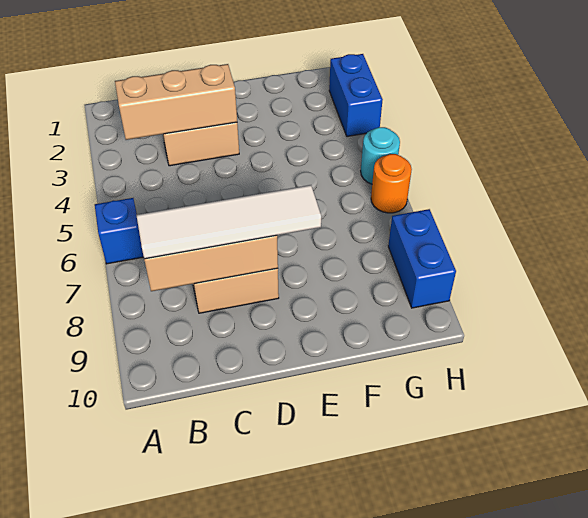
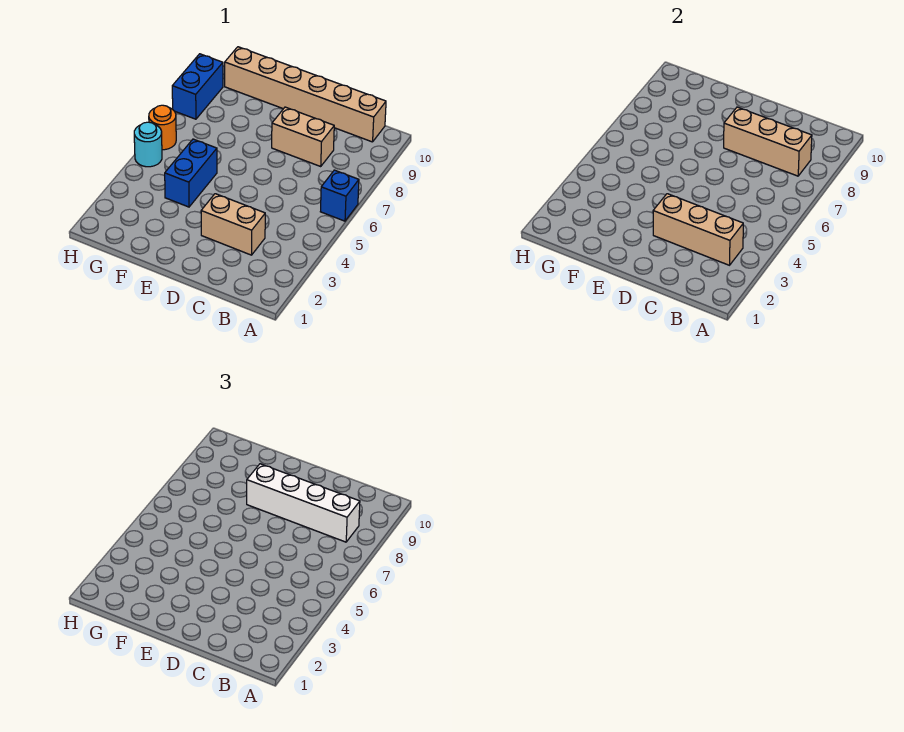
white tile B8:E8 level 3 -> white brick B8:E8 level 3
none -> tan brick B10:G10 level 1
blue brick H2:H3 level 1 -> blue brick F4:F5 level 1

